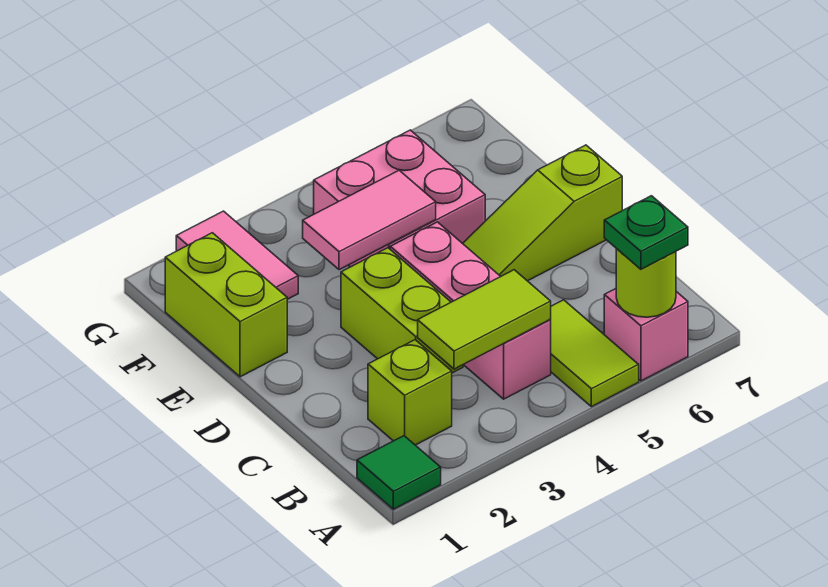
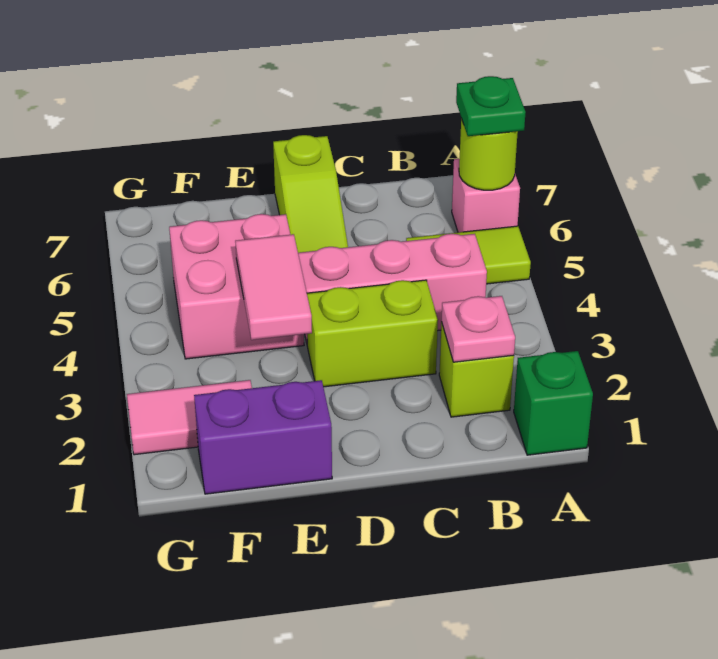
green tile A1 level 1 -> green brick A1 level 1
none -> pink plate B2 level 2
lime tile B3:B4 level 2 -> none
lime brick E1:F1 level 1 -> purple brick E1:F1 level 1

